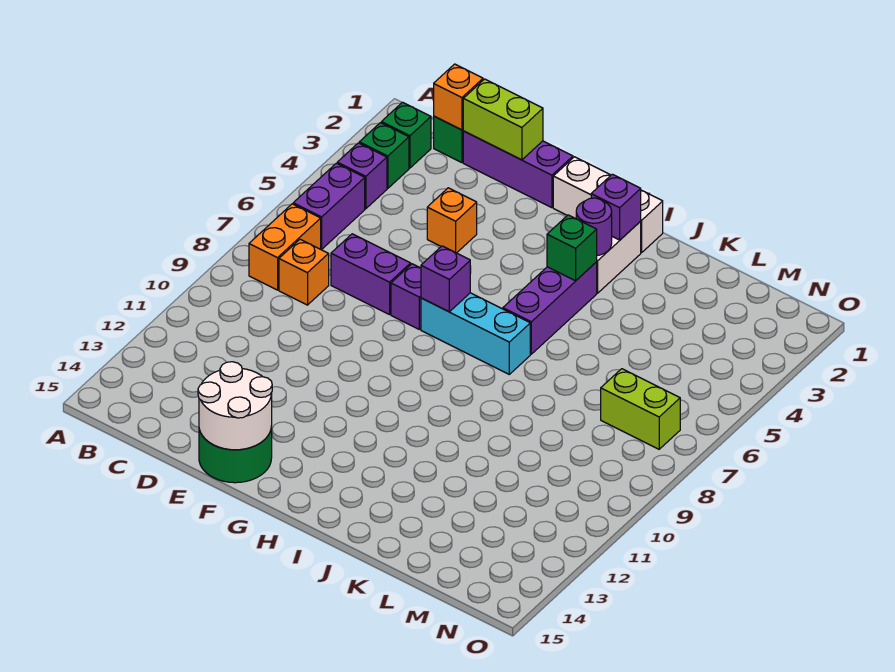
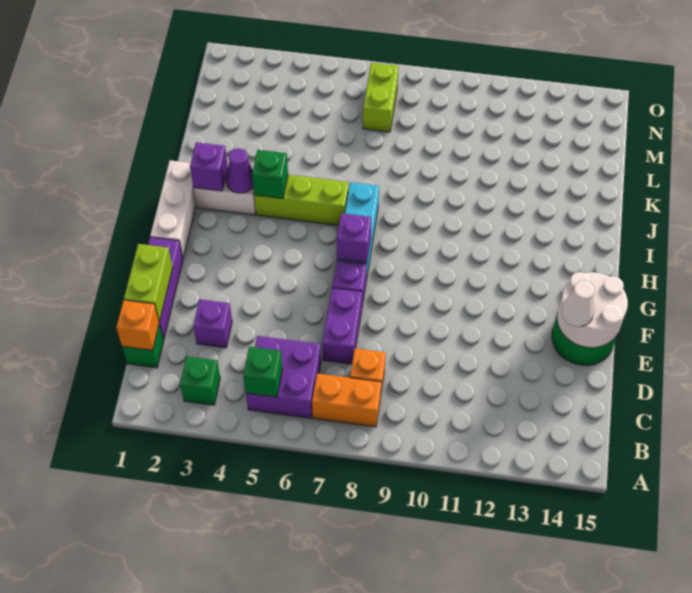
green brick B2 level 1 -> green brick B5 level 2
purple brick B4 level 1 -> purple brick D3 level 1
purple brick B5:B6 level 1 -> purple brick B5:C6 level 1
orange brick E4 level 1 -> none
none -> white cone E14 level 3
purple round brick I3 level 2 -> purple cone I3 level 2
purple brick I4:I6 level 1 -> lime brick I4:I6 level 1

